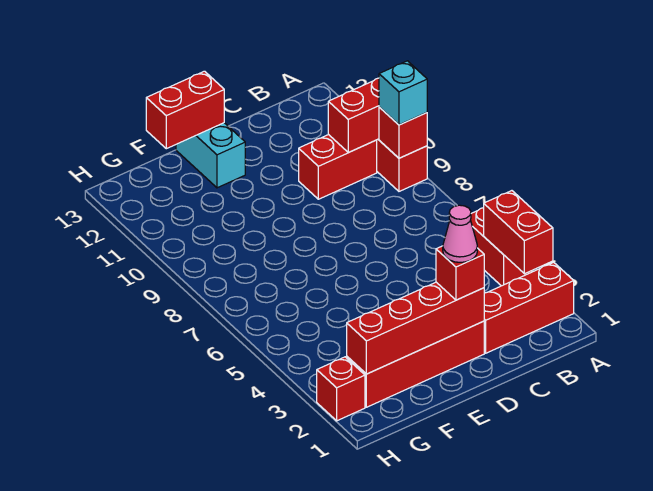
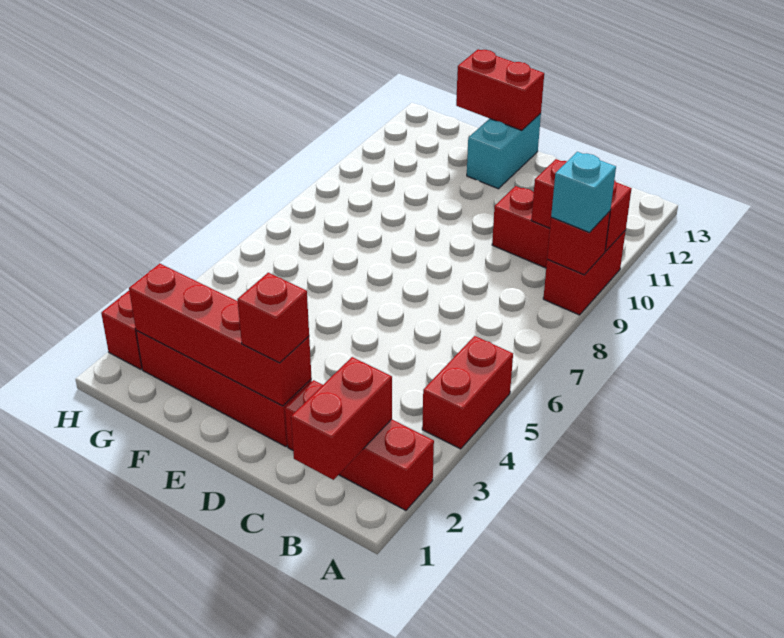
red brick A3:A4 level 2 -> red brick B1:B2 level 2
pink cone D2 level 4 -> none

